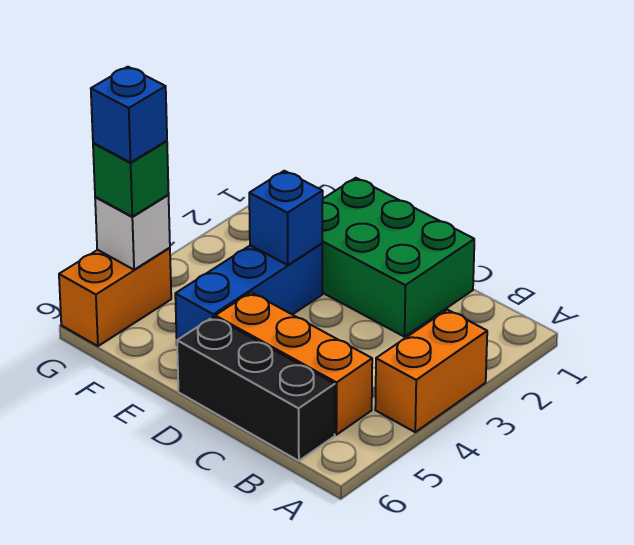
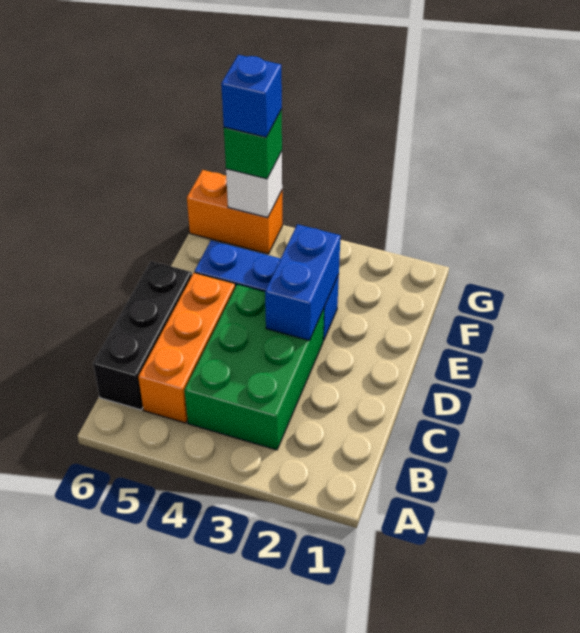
orange brick A3:A4 level 1 -> none
green brick C1:E2 level 1 -> green brick B3:D4 level 1
blue brick E3 level 2 -> blue brick D3:E3 level 2

